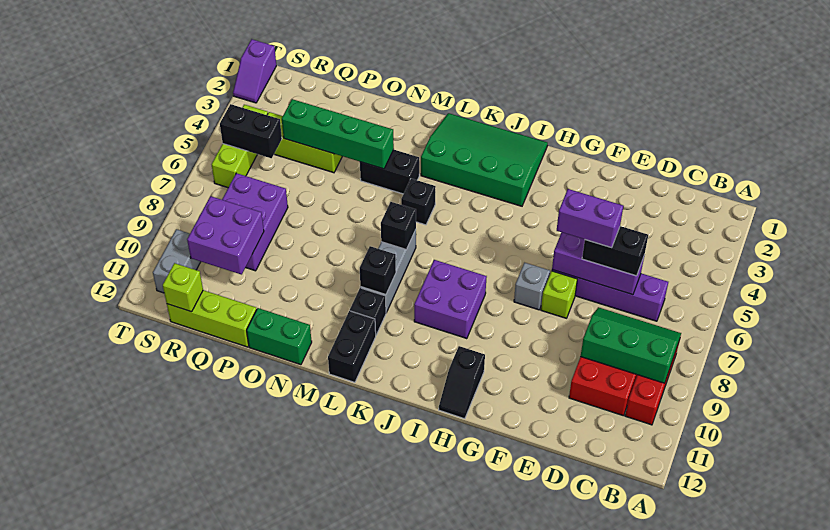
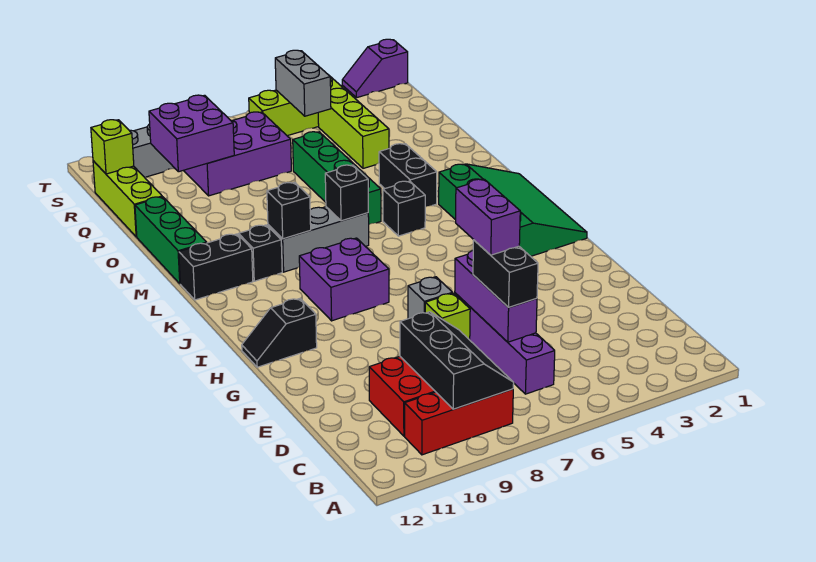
green slope B8:D9 level 2 top 9 -> black slope B8:D9 level 2 top 9
green brick N4:Q4 level 2 -> green brick M6:P6 level 1
green brick N12:O12 level 1 -> green brick M12:O12 level 1
black brick R5:S5 level 2 -> grey brick R5:S5 level 2

